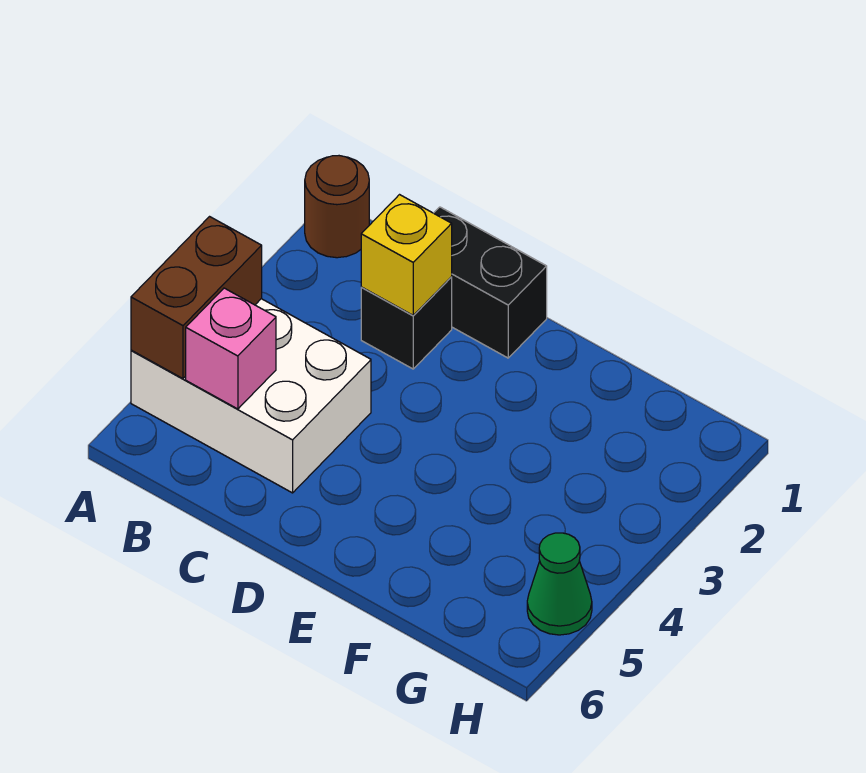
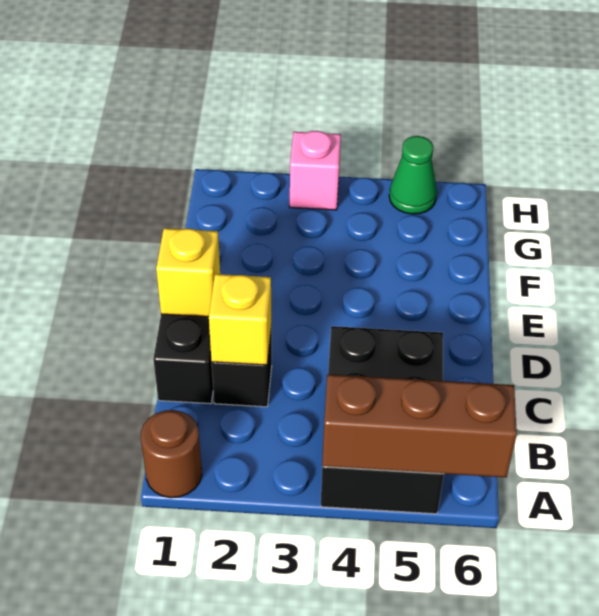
white brick A4:C5 level 1 -> black brick A4:C5 level 1
brown brick A4:A5 level 2 -> brown brick A4:A6 level 2
pink brick B5 level 2 -> pink brick H3 level 1
none -> yellow brick D1 level 2

